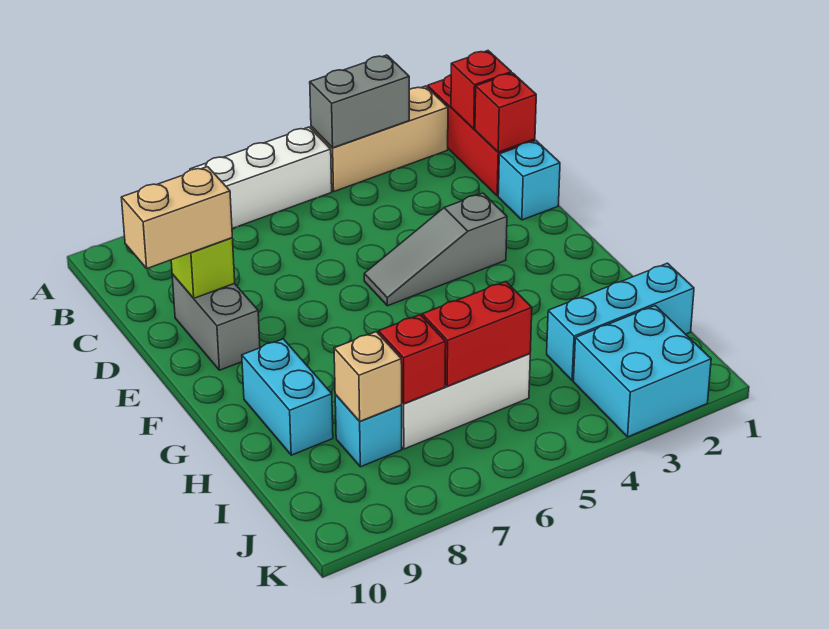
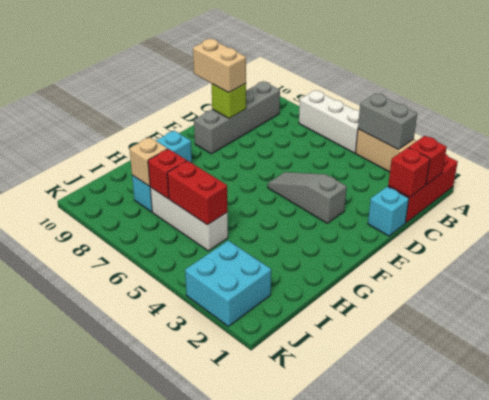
grey brick D9:E9 level 1 -> grey brick B9:E9 level 1
cyan brick I1:I3 level 1 -> none

